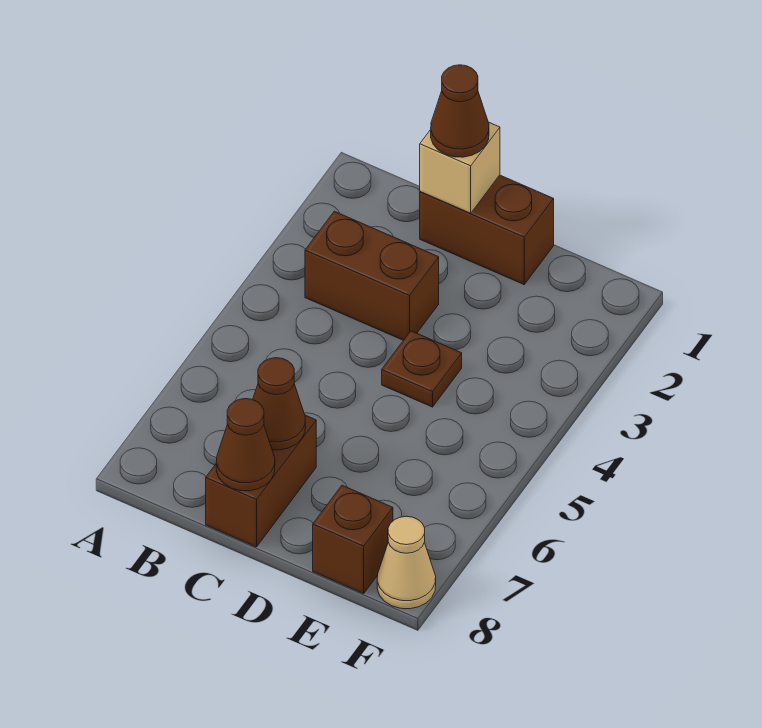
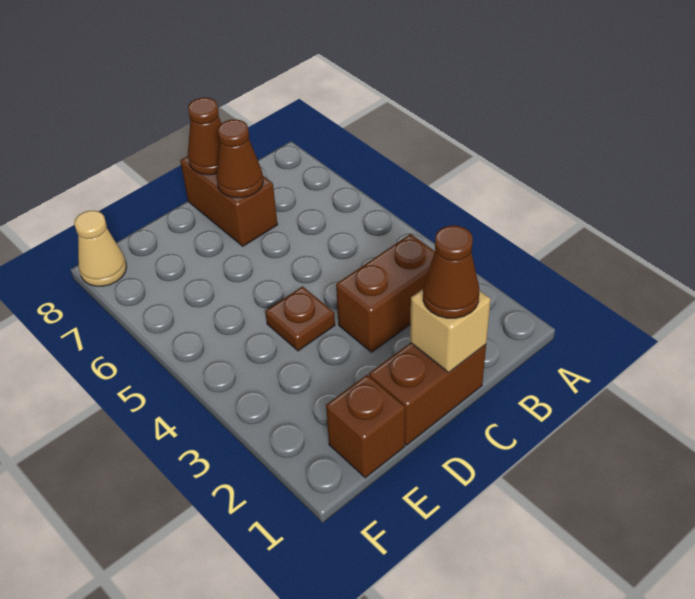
brown brick E8 level 1 -> brown brick E1 level 1

